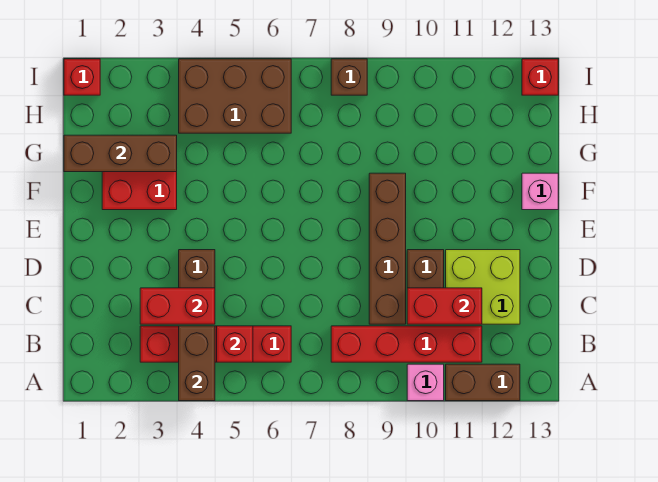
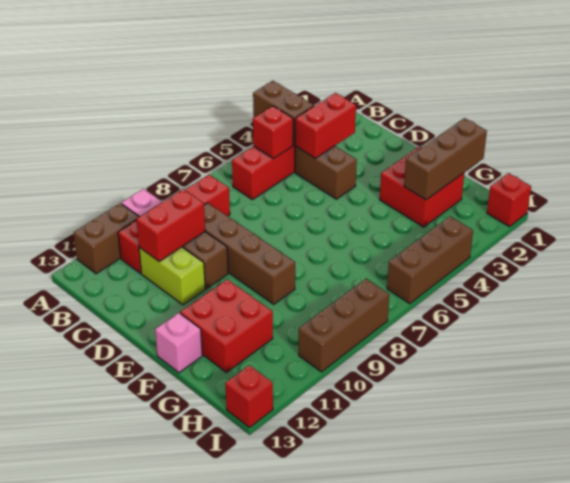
lime brick C11:D12 level 1 -> lime brick C11:D11 level 1
none -> red brick F11:G12 level 1
brown brick H4:I6 level 1 -> brown brick I4:I6 level 1
brown brick I8 level 1 -> brown brick I8:I10 level 1

